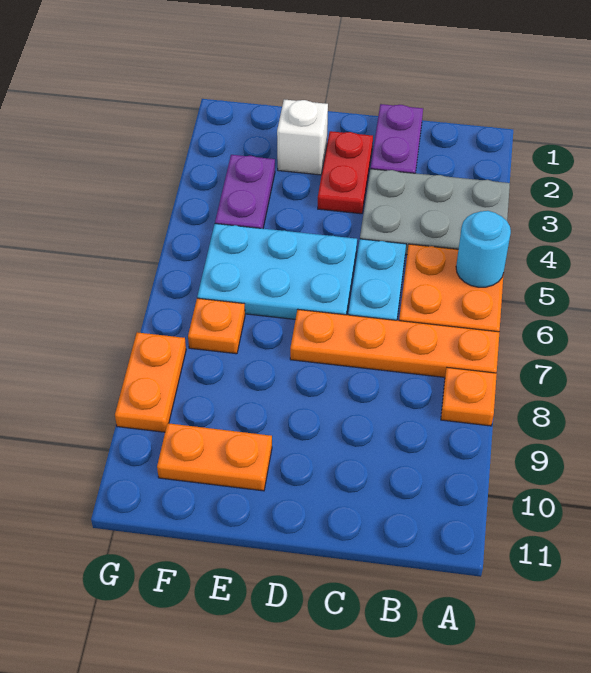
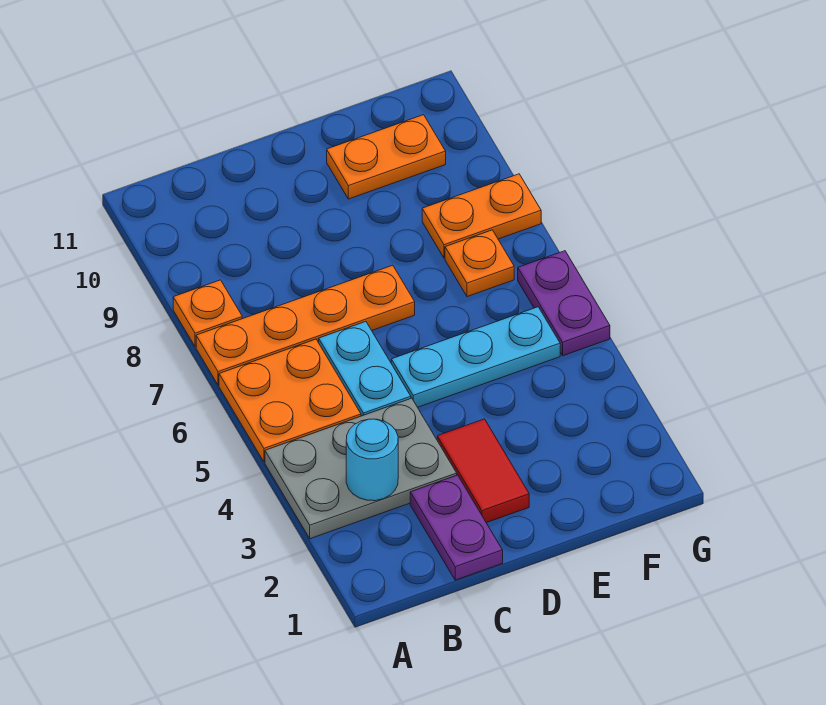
cyan round brick A5 level 2 -> cyan round brick B3 level 2
red plate D2:D3 level 1 -> red tile D2:D3 level 1
cyan plate D5:F6 level 1 -> cyan plate D5:F5 level 1
white brick E2 level 1 -> none
purple plate F3:F4 level 1 -> purple plate G5:G6 level 1
orange plate G8:G9 level 1 -> orange plate F8:G8 level 1

